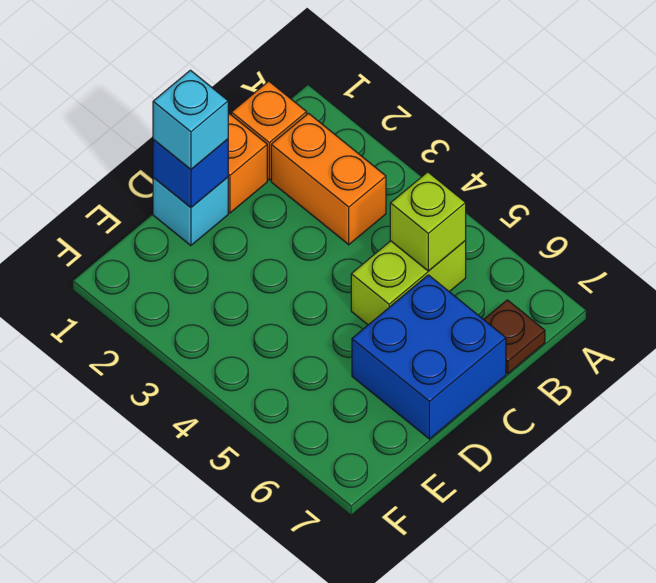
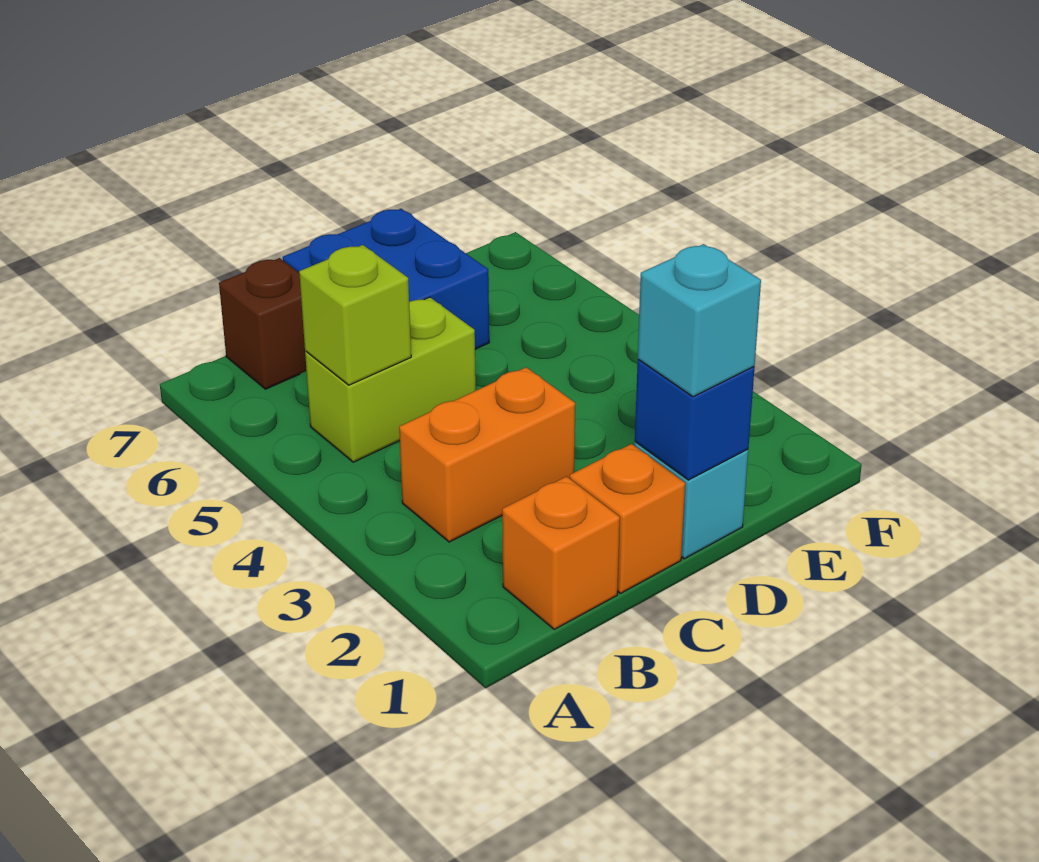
orange brick B2:B3 level 1 -> orange brick B3:C3 level 1
brown plate B7 level 1 -> brown brick B7 level 1

